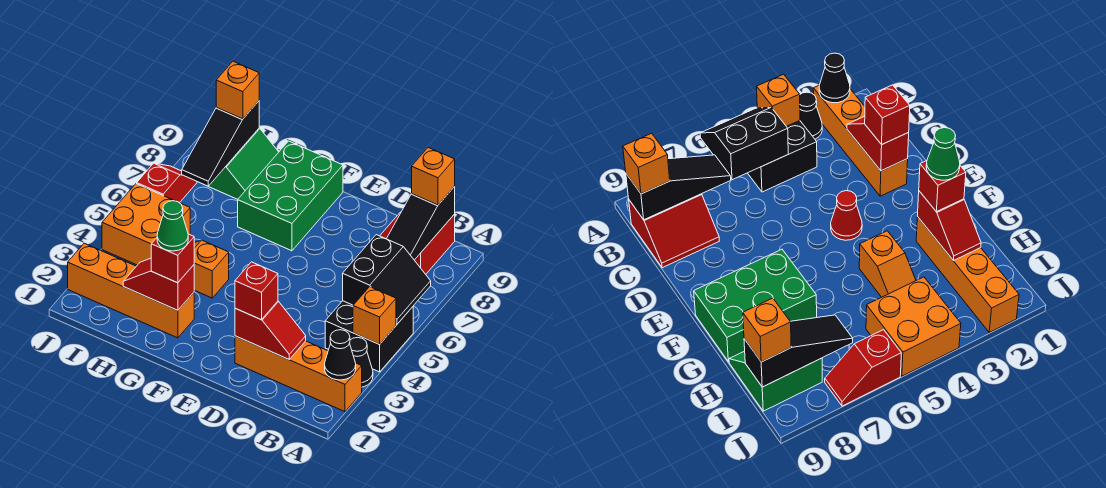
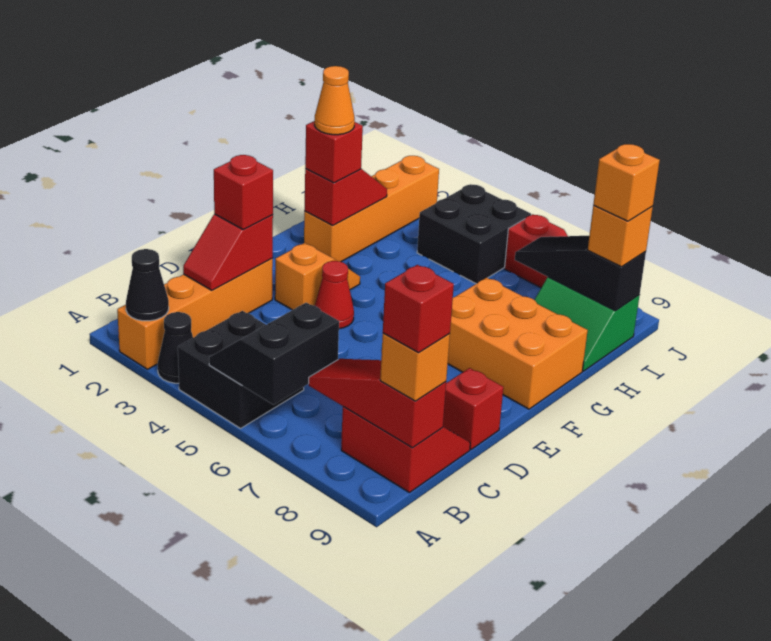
orange brick A4 level 2 -> orange brick I9 level 4
black slope A5:B6 level 2 top B -> black slope A5:B6 level 2 top 6
black slope B7:B9 level 2 top 9 -> red slope B7:B9 level 2 top 9
none -> red brick B9 level 4
none -> red brick D9 level 1
green brick F7:G9 level 1 -> orange brick F7:G9 level 1
green cone G2 level 4 -> orange cone G2 level 4
orange slope G4:H4 level 1 top G -> orange slope E3:F3 level 1 top E
orange brick I4:J5 level 1 -> black brick I4:J5 level 1

